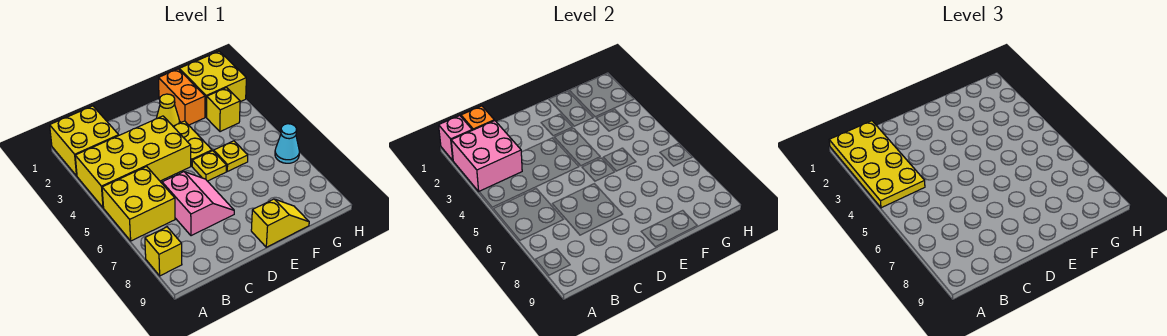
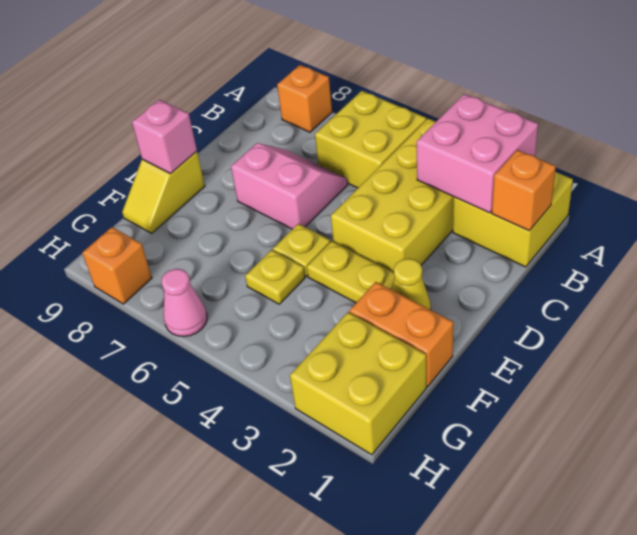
pink brick A1 level 2 -> pink brick E9 level 2
yellow plate A1:B4 level 3 -> none
yellow brick A8 level 1 -> orange brick A8 level 1
pink slope C6:D7 level 1 top C -> pink slope C6:D7 level 1 top D
yellow brick G3 level 1 -> none
cyan cone H6 level 1 -> pink cone H6 level 1
none -> orange brick H8 level 1

